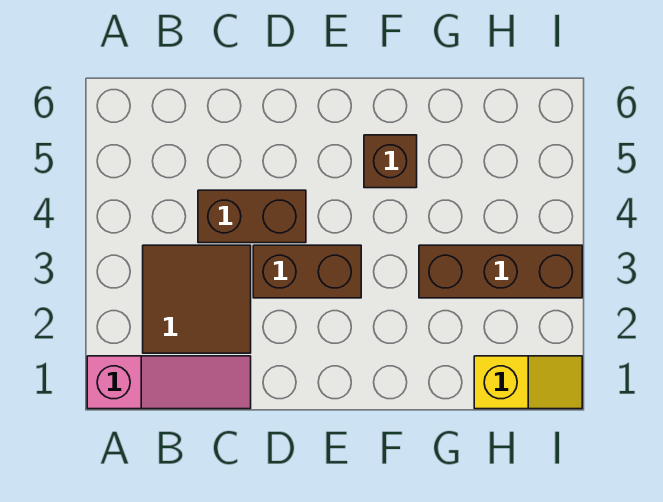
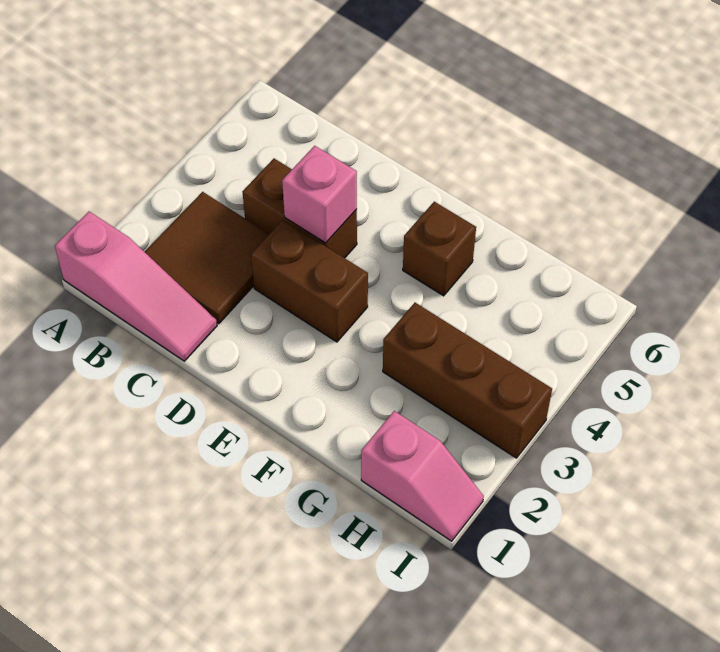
none -> pink brick D4 level 2
yellow slope H1:I1 level 1 top H -> pink slope H1:I1 level 1 top H

